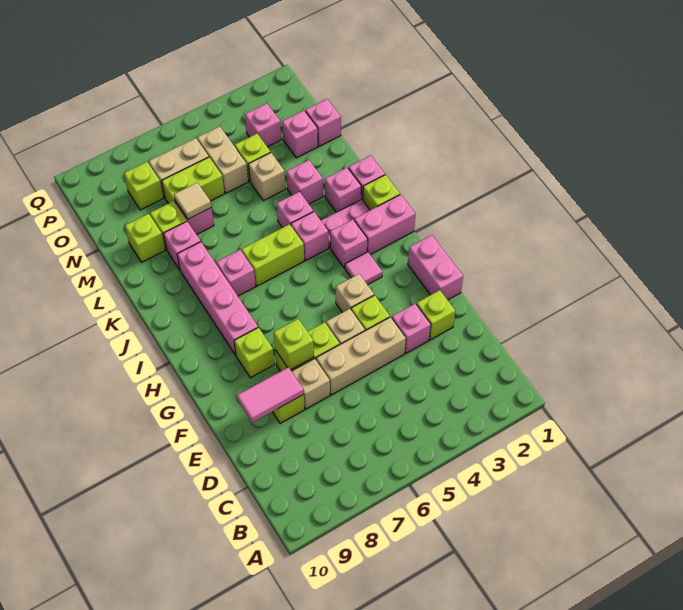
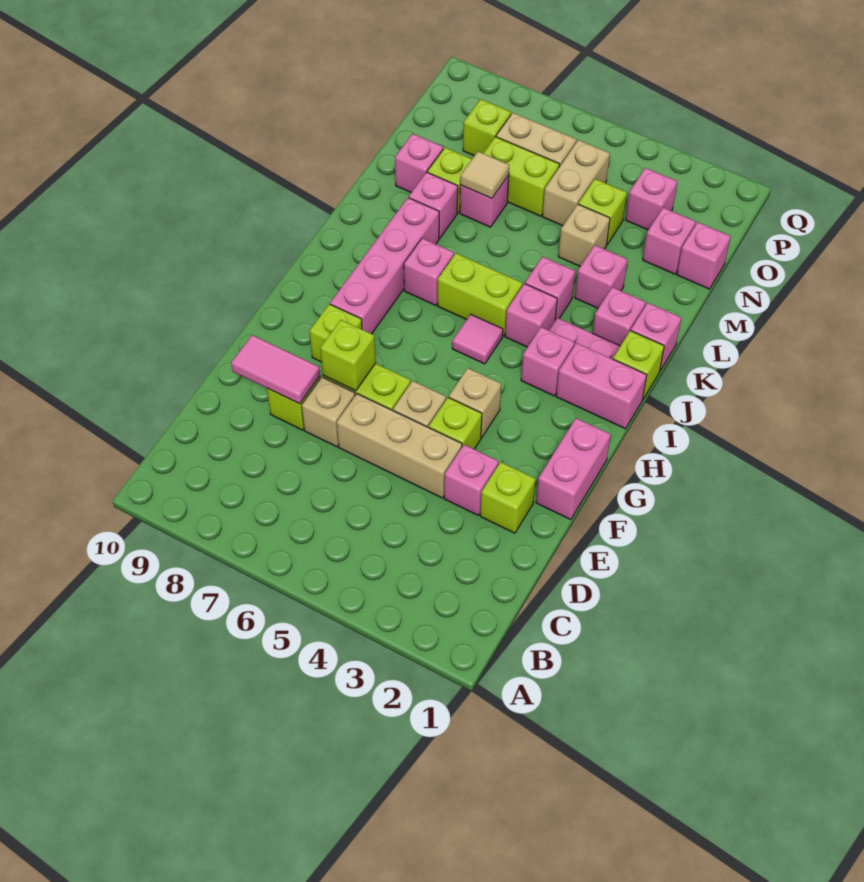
pink tile H3 level 1 -> pink tile I5 level 1
lime brick M9 level 1 -> pink brick M9 level 1

